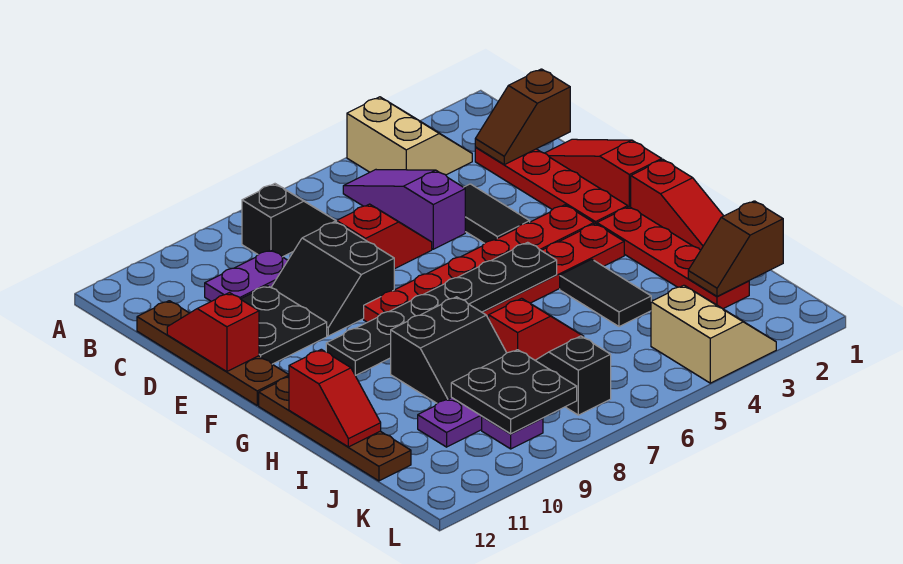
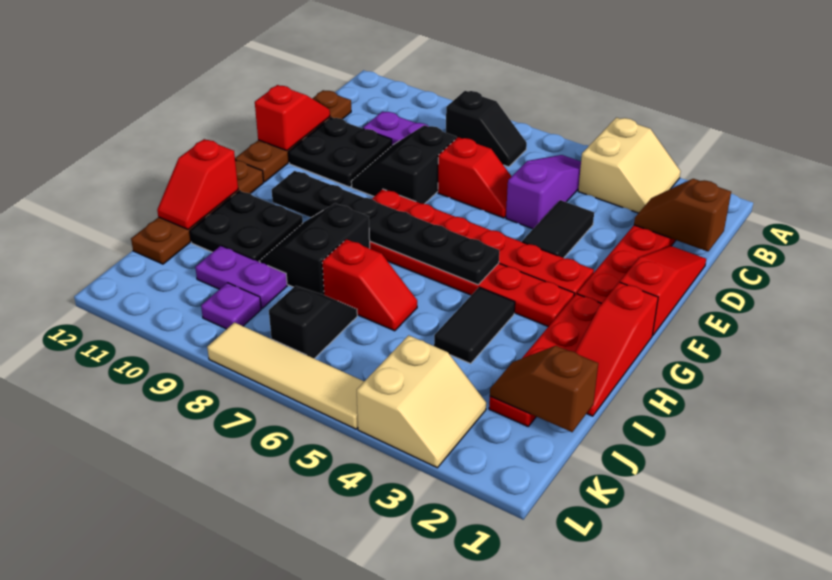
black slope H8:I9 level 1 top H -> black slope H8:I9 level 1 top 8
black plate J8:K9 level 2 -> black plate H10:I11 level 1
none -> tan tile L5:L8 level 1

